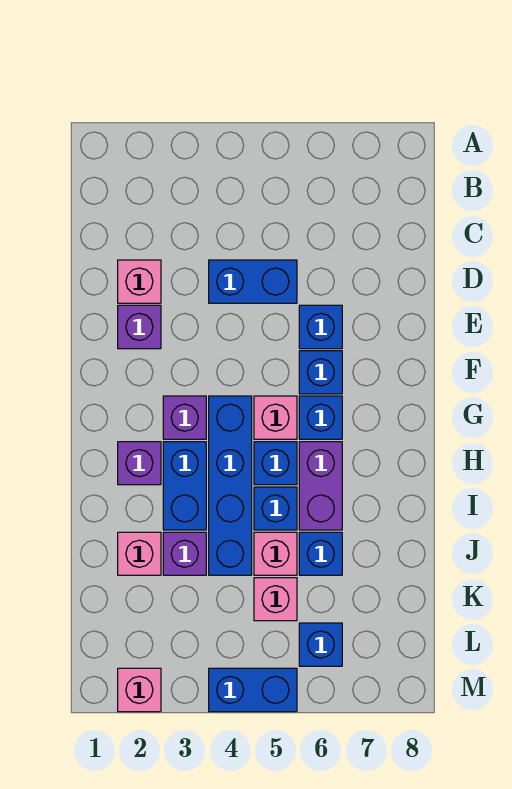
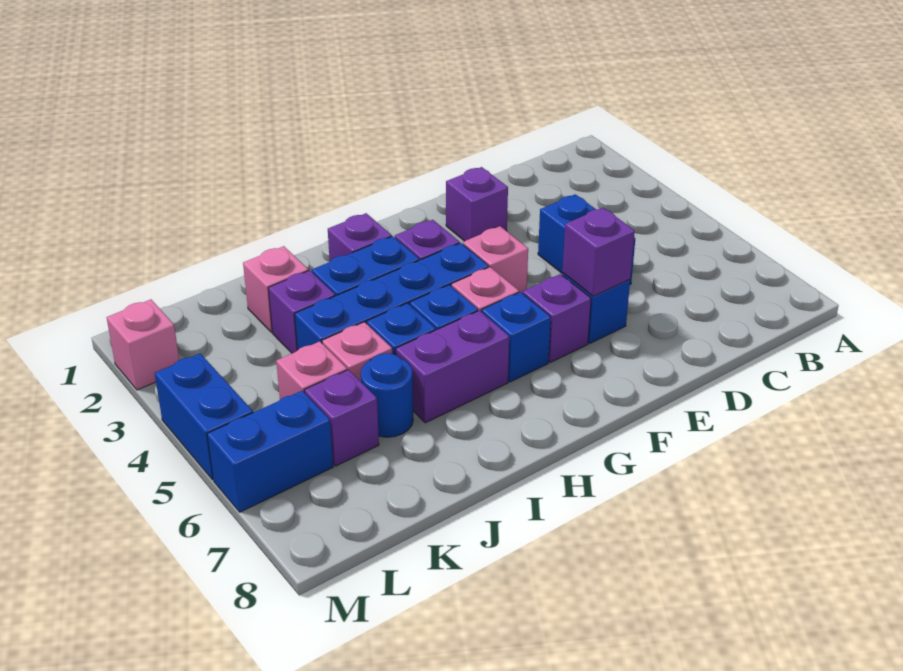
pink brick D2 level 1 -> pink brick F4 level 1
none -> purple brick E6 level 2
blue brick F6 level 1 -> purple brick F6 level 1
blue brick J6 level 1 -> blue round brick J6 level 1
none -> purple brick K6 level 1
blue brick L6 level 1 -> blue brick L6:M6 level 1

